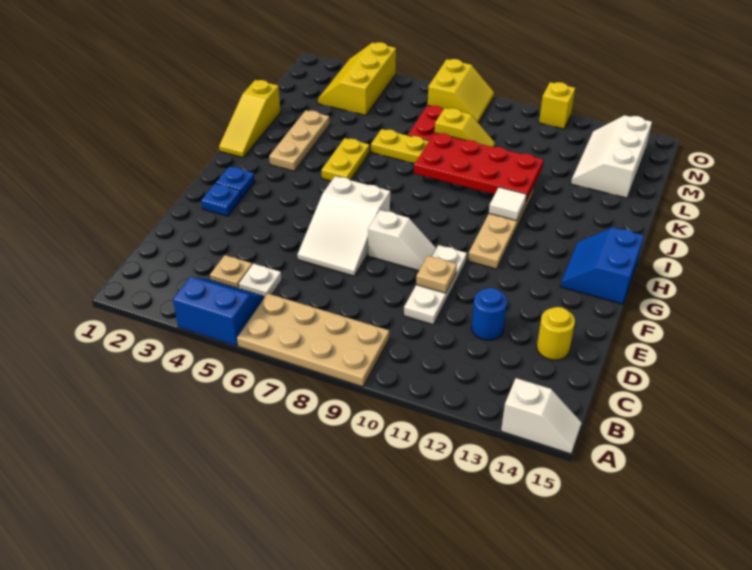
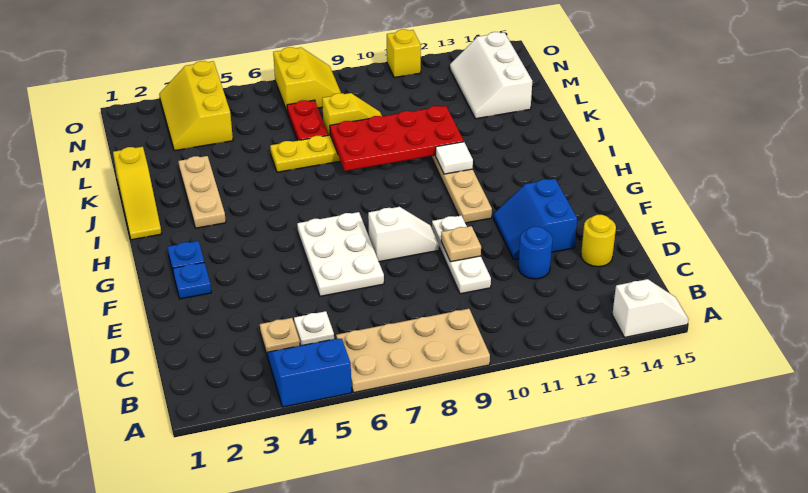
white slope E6:G7 level 1 top G -> white plate E6:G7 level 1
blue slope G14:H15 level 1 top 15 -> blue slope E12:F13 level 1 top 13
yellow plate I5:J5 level 1 -> none

